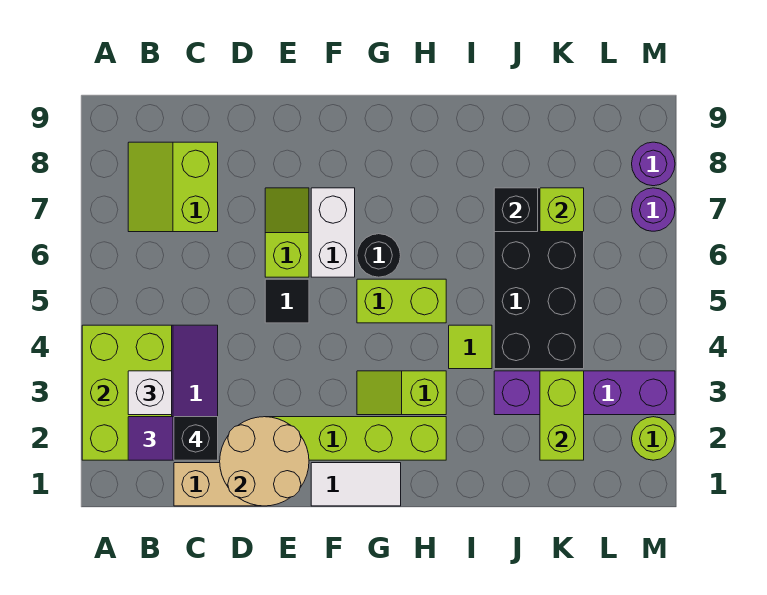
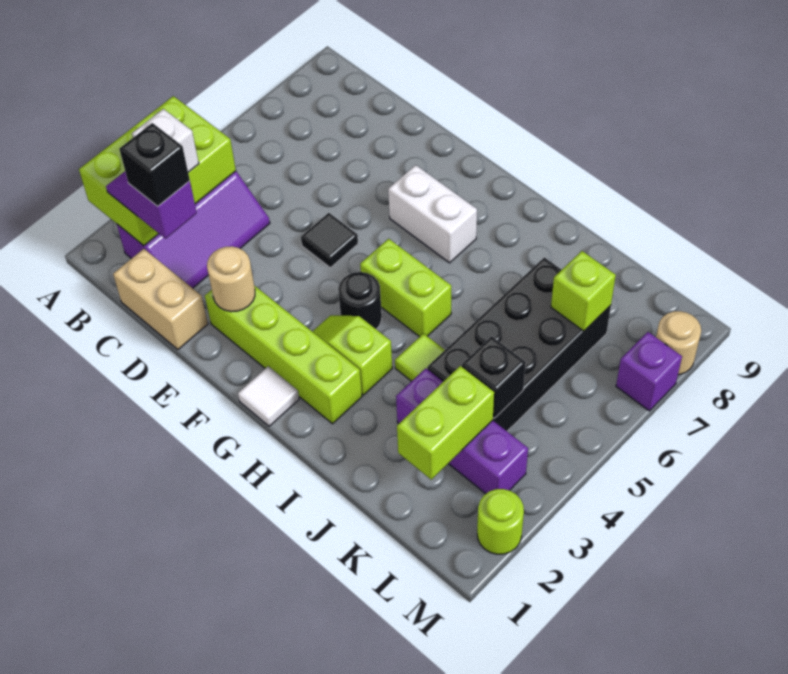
lime slope B7:C8 level 1 top C -> none
tan round brick D1:E2 level 2 -> tan round brick E2 level 2
lime slope E6:E7 level 1 top 6 -> none
white tile F1:G1 level 1 -> white tile G1 level 1
white brick F6:F7 level 1 -> white brick F7:G7 level 1
black round brick G6 level 1 -> black round brick G4 level 1
purple brick J3:M3 level 1 -> purple brick J3:L3 level 1
black brick J7 level 2 -> black brick K4 level 2
purple round brick M7 level 1 -> purple brick M7 level 1
purple round brick M8 level 1 -> tan round brick M8 level 1

